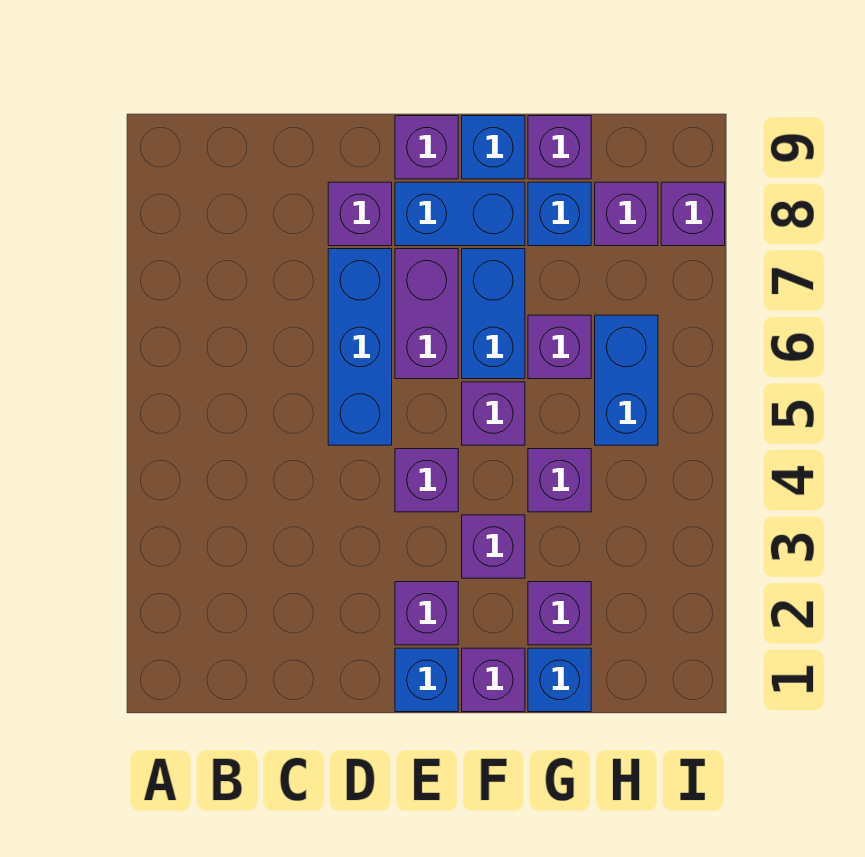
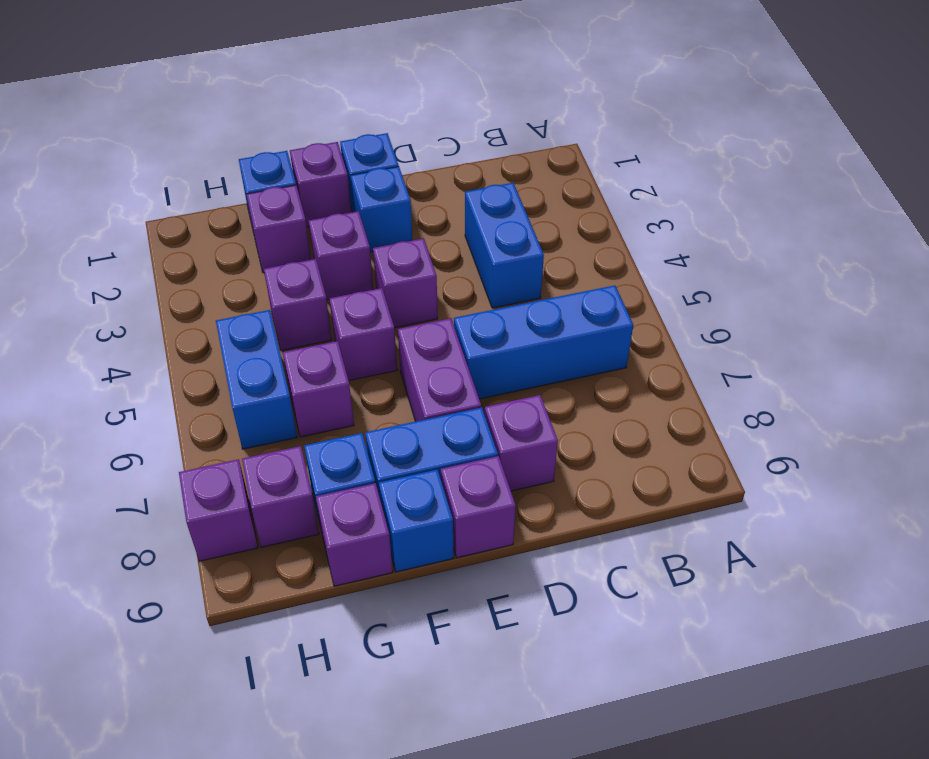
blue brick D5:D7 level 1 -> blue brick B6:D6 level 1
purple brick E2 level 1 -> blue brick E2 level 1
blue brick F6:F7 level 1 -> blue brick C3:C4 level 1

